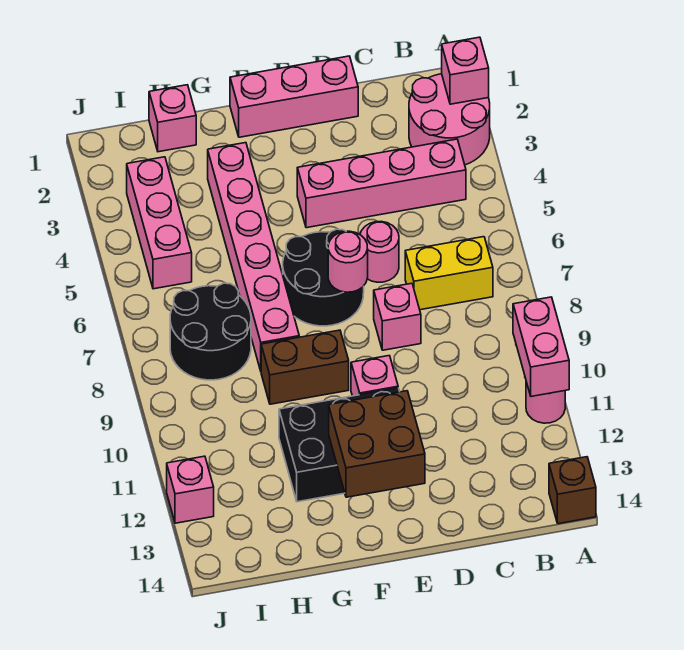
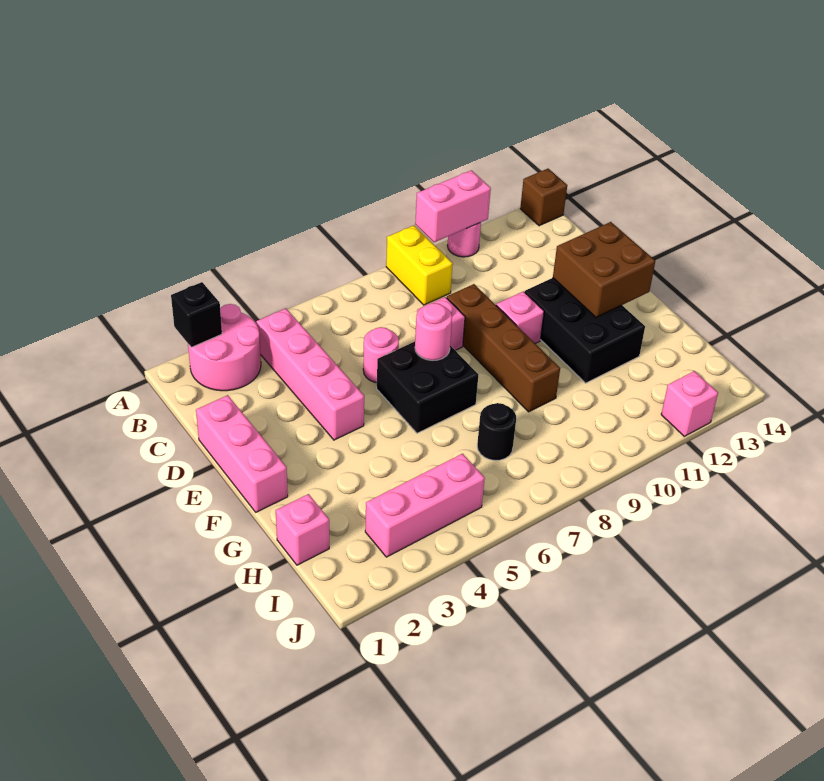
pink brick A2 level 2 -> black brick A2 level 2
yellow brick B7:C7 level 1 -> yellow brick A9:B9 level 1
black round brick E6:F7 level 1 -> black brick E6:F7 level 1
brown brick F9:G9 level 1 -> brown brick D9:G9 level 1
pink brick G3:G8 level 1 -> none
black round brick H7:I8 level 1 -> black round brick H7 level 1

